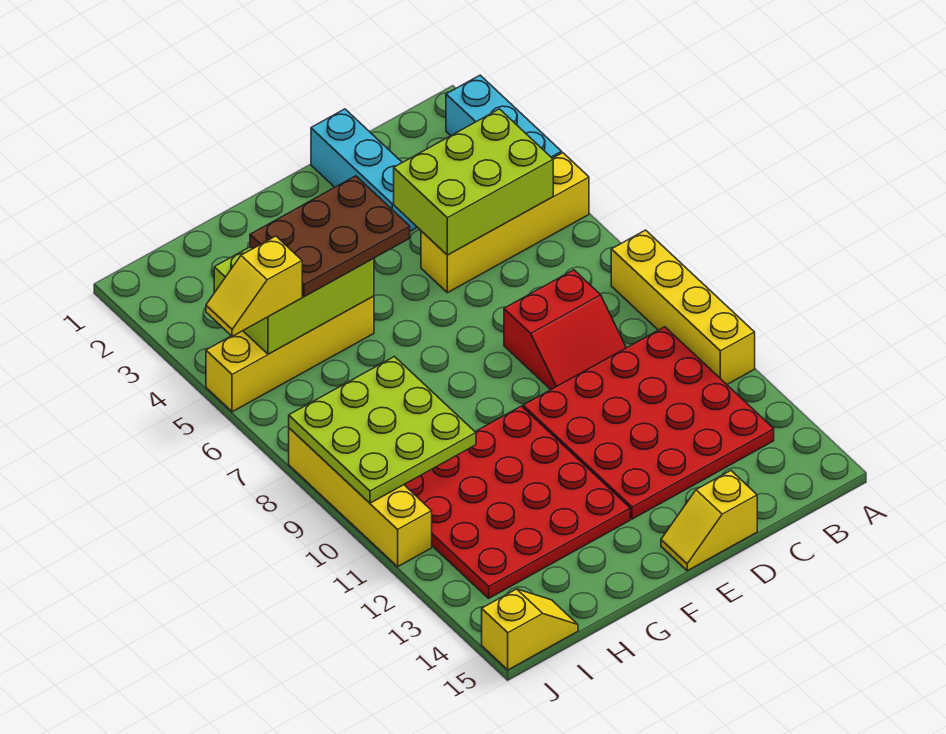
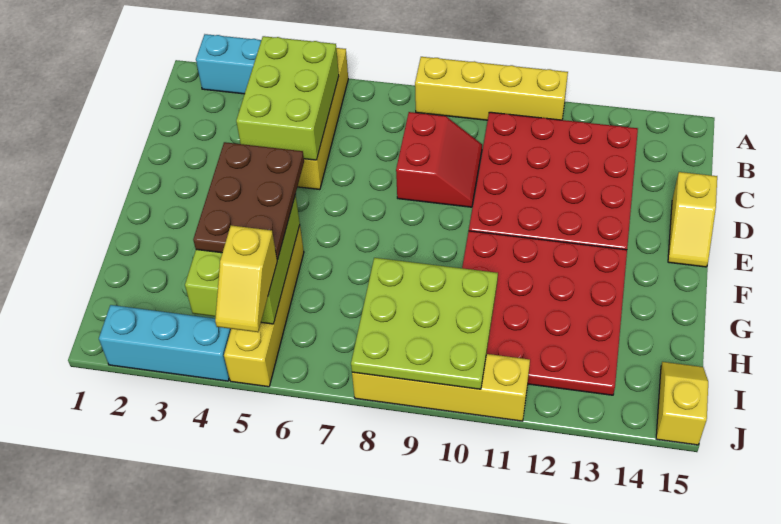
cyan brick D1:D3 level 1 -> cyan brick J2:J4 level 1

